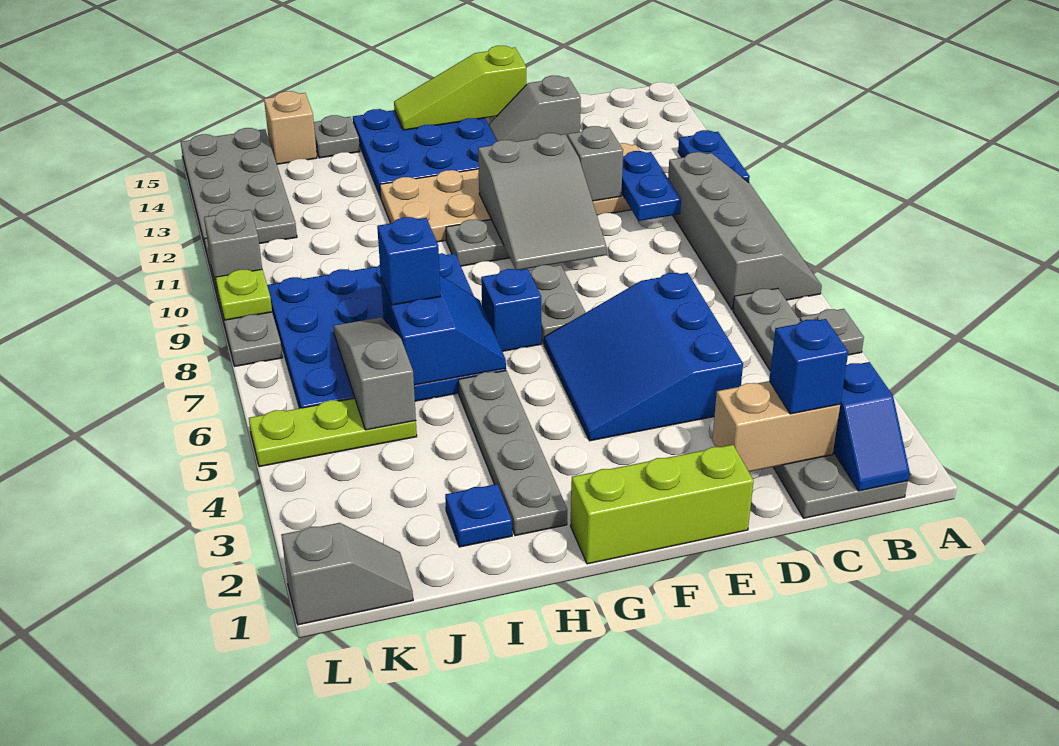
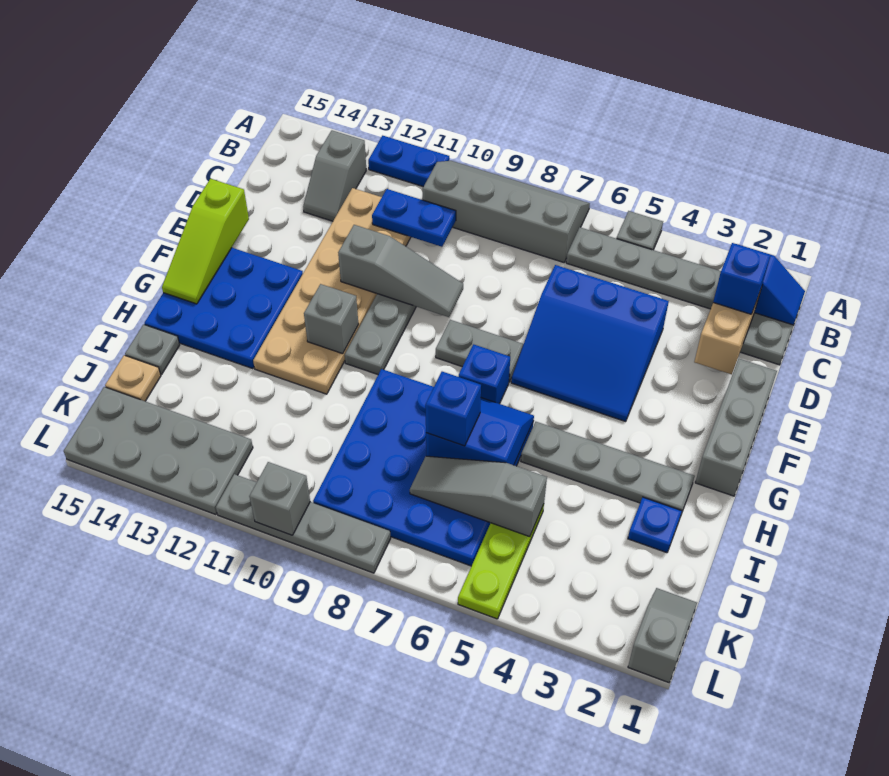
grey brick D11 level 2 -> grey brick G11 level 2
grey slope D14:E14 level 1 top D -> grey slope B13:C13 level 1 top B
lime brick E1:G1 level 1 -> grey brick E1:G1 level 1
grey slope E9:F11 level 2 top 11 -> grey slope E9:E11 level 2 top 11
tan brick J15 level 1 -> tan plate J15 level 1
lime plate L9 level 2 -> none

